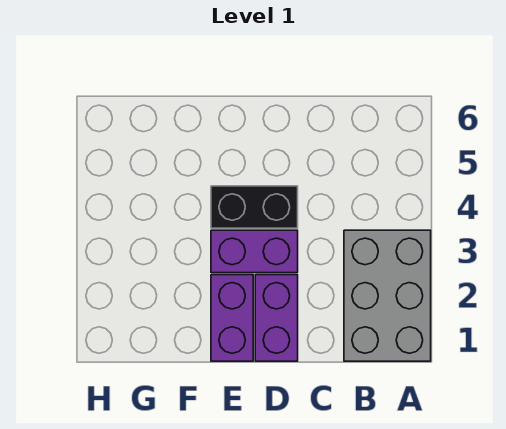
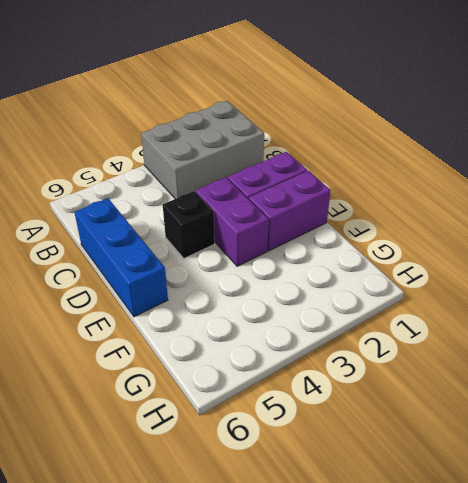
none -> blue brick C6:E6 level 1
black brick D4:E4 level 1 -> black brick D4 level 1

